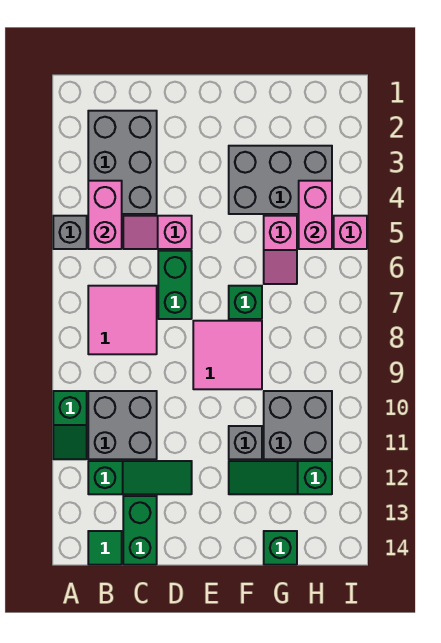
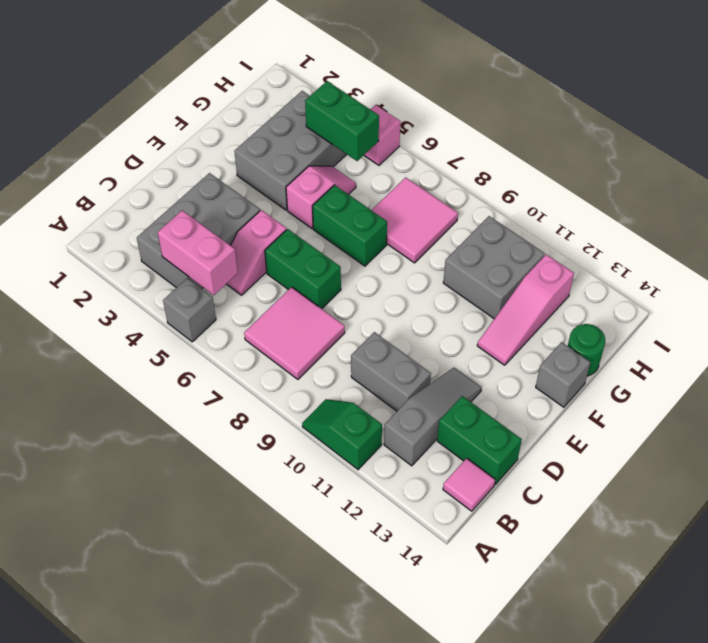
green slope A10:A11 level 1 top 10 -> green slope A10:A11 level 1 top 11
grey brick B2:C4 level 1 -> grey brick B3:D4 level 1
grey brick B10:C11 level 1 -> grey brick C10:C11 level 1
green slope B12:D12 level 1 top B -> grey slope B12:D12 level 1 top B
green tile B14 level 1 -> pink tile B14 level 1
pink tile E8:F9 level 1 -> pink tile G7:H8 level 1
green brick F7 level 1 -> green brick F6:F7 level 1
grey brick F11 level 1 -> grey brick F14 level 1
green slope F12:H12 level 1 top H -> pink slope F12:H12 level 1 top H
pink slope G5:G6 level 1 top 5 -> pink slope F5:G5 level 1 top F
green brick G14 level 1 -> green round brick G14 level 1
pink brick H4:H5 level 2 -> green brick H4:H5 level 2

